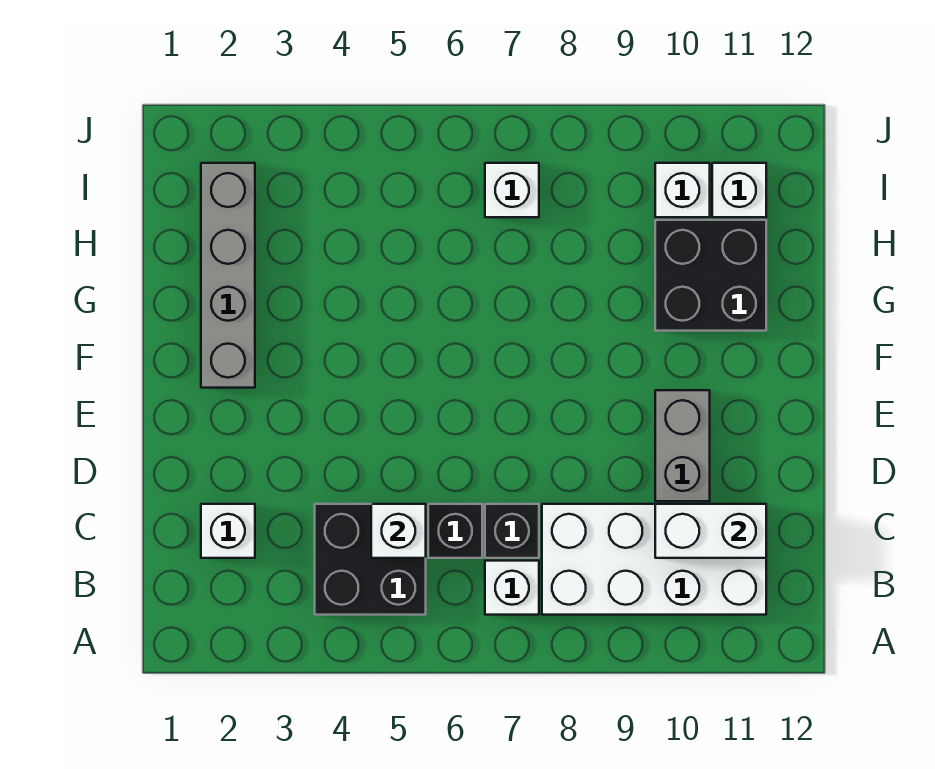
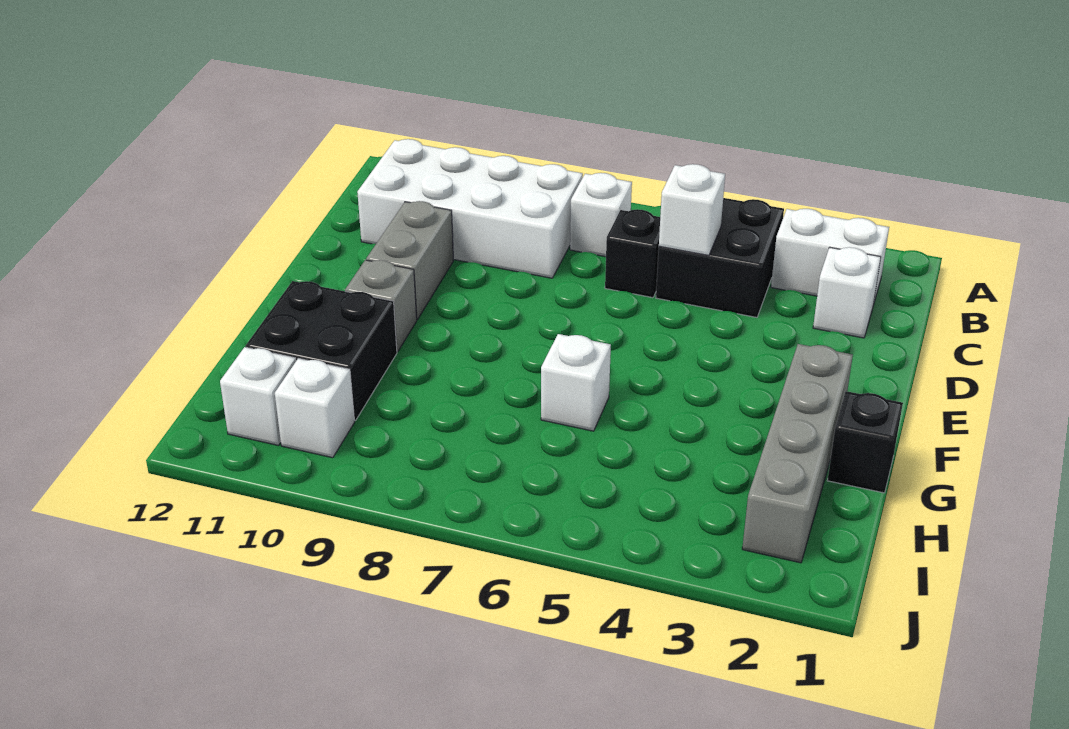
black brick C7 level 1 -> black brick G1 level 1
white brick C10:C11 level 2 -> white brick B2:B3 level 1
none -> grey brick F10 level 1
white brick I7 level 1 -> white brick G6 level 1

